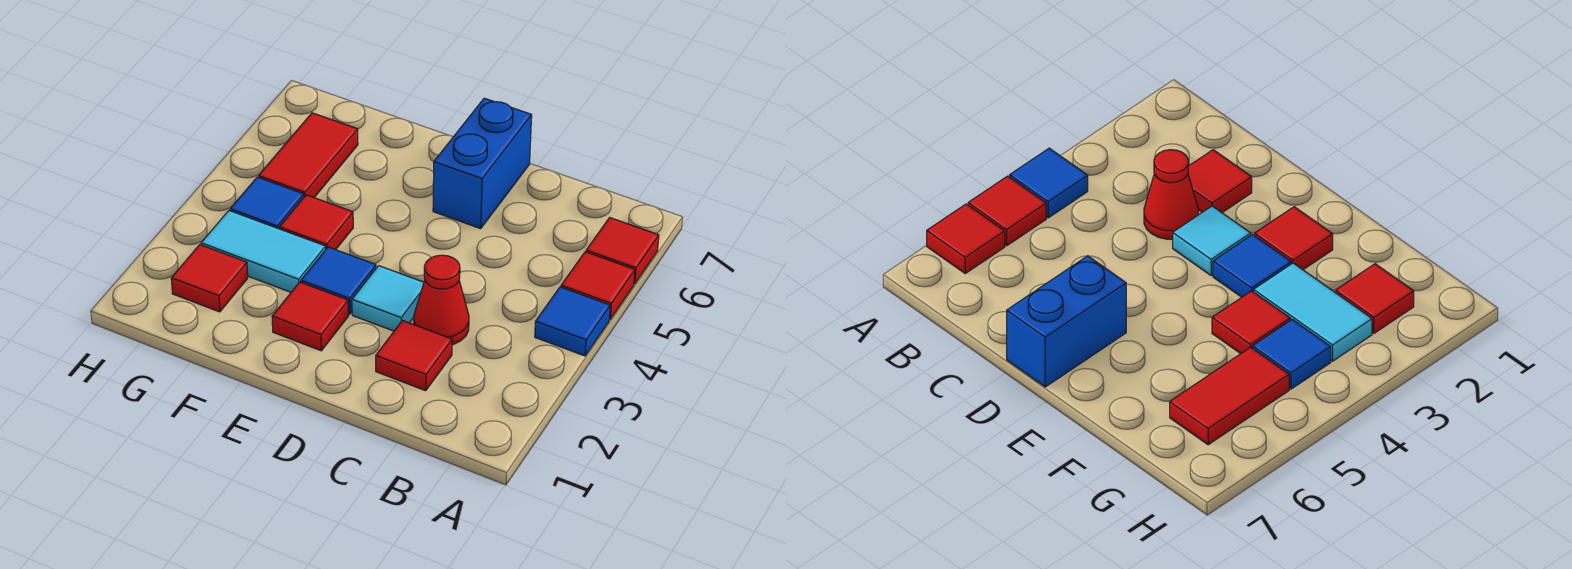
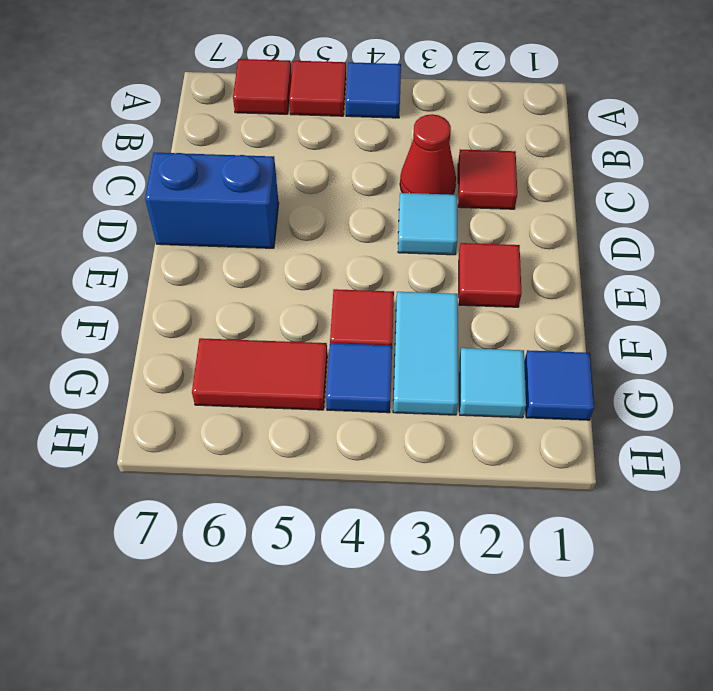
blue tile E3 level 1 -> blue tile G1 level 1
red tile G2 level 1 -> cyan tile G2 level 1

